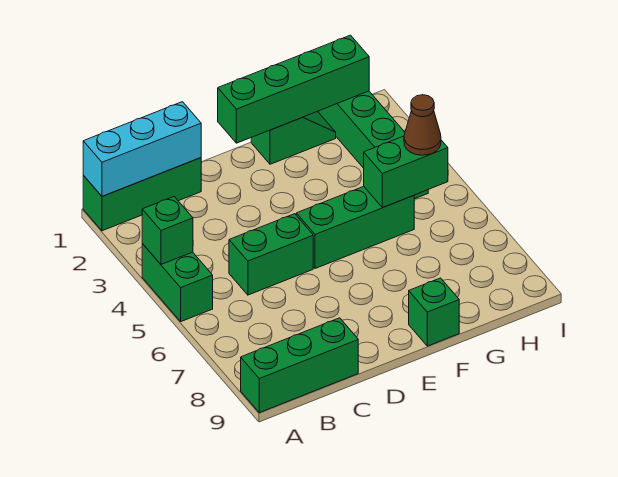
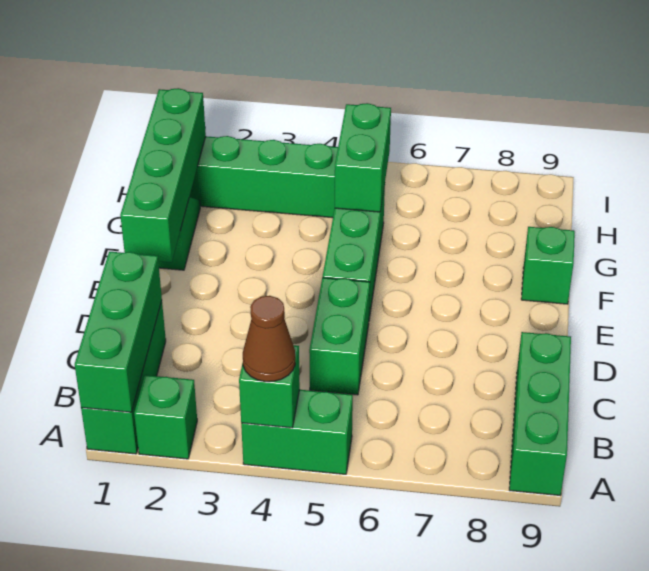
cyan brick A1:C1 level 2 -> green brick A1:C1 level 2
none -> green brick A2 level 1
brown cone H5 level 3 -> brown cone A4 level 3

